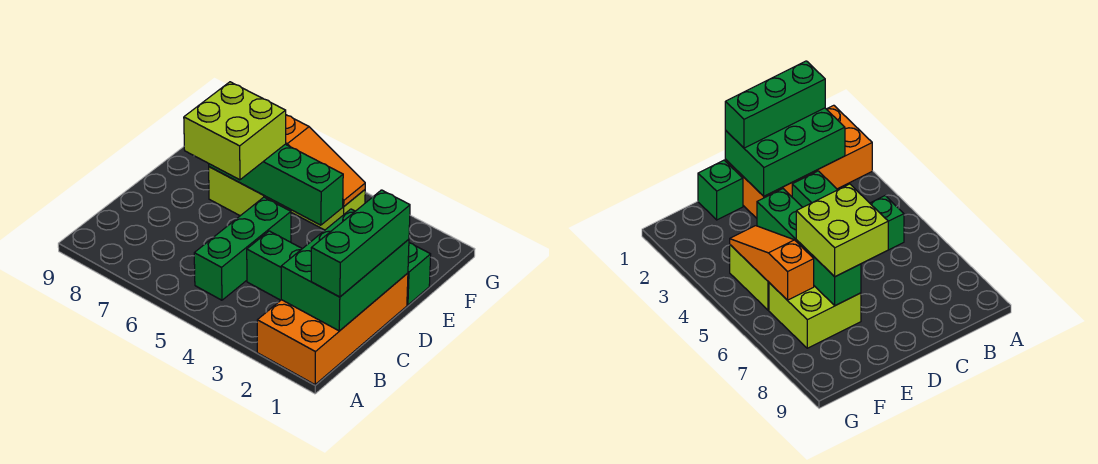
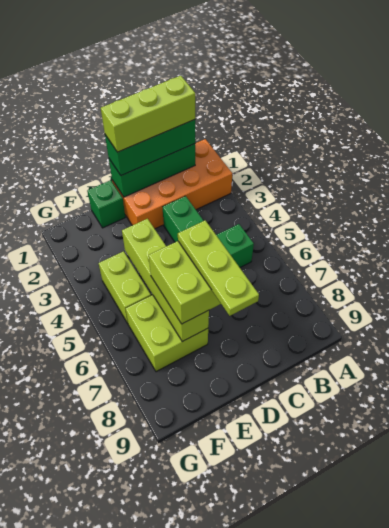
green brick B1:D2 level 2 -> green brick B1:D1 level 2
none -> lime brick B1:D1 level 4
none -> lime plate D6:D8 level 4
green brick E4:E7 level 2 -> lime brick E4:E7 level 2
orange slope F4:F6 level 2 top 6 -> none

